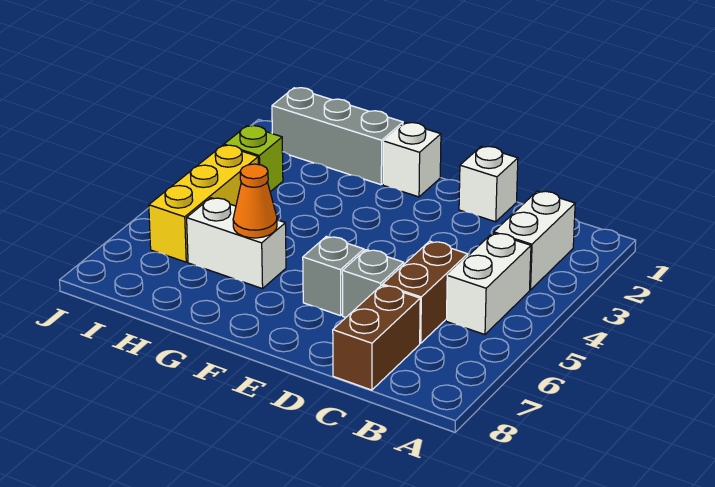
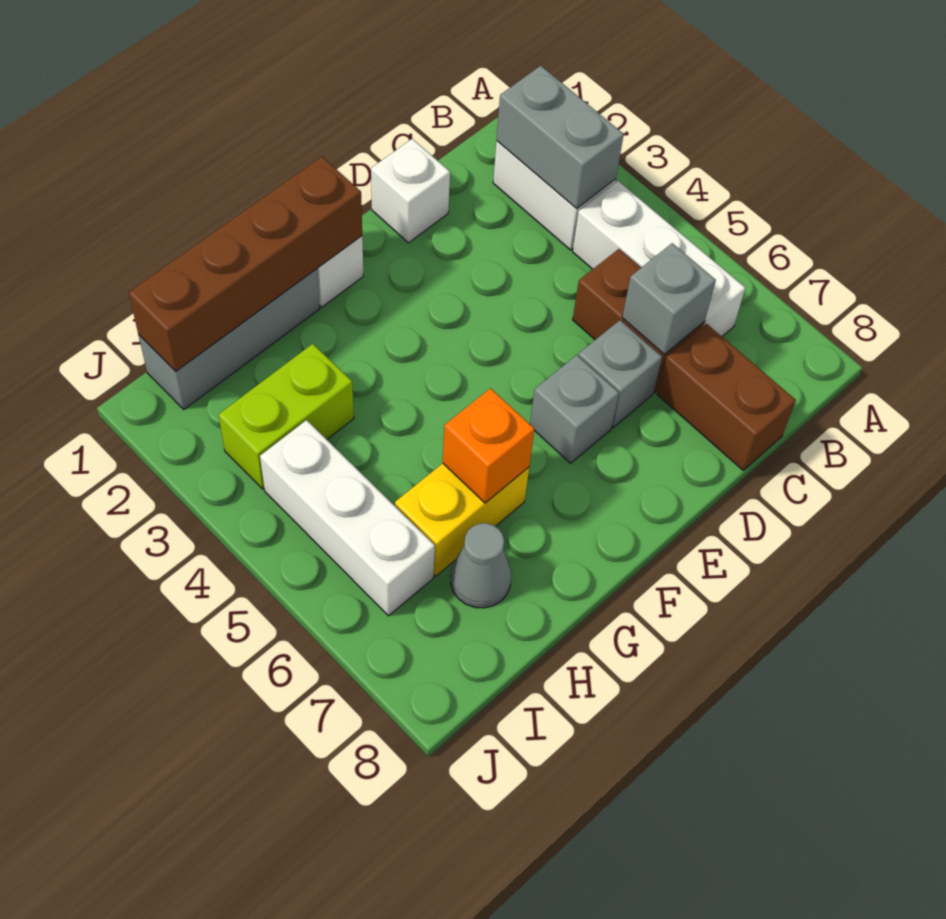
none -> grey brick B2:B3 level 2
white brick B4:B5 level 1 -> white brick B4:B6 level 1
none -> grey brick C6 level 2
none -> brown brick F1:I1 level 2
white brick G6:H6 level 1 -> yellow brick G6:H6 level 1
orange cone G6 level 2 -> orange brick G6 level 2
none -> grey cone H7 level 1
lime brick I3 level 1 -> lime brick H3:I3 level 1
yellow brick I4:I6 level 1 -> white brick I4:I6 level 1

